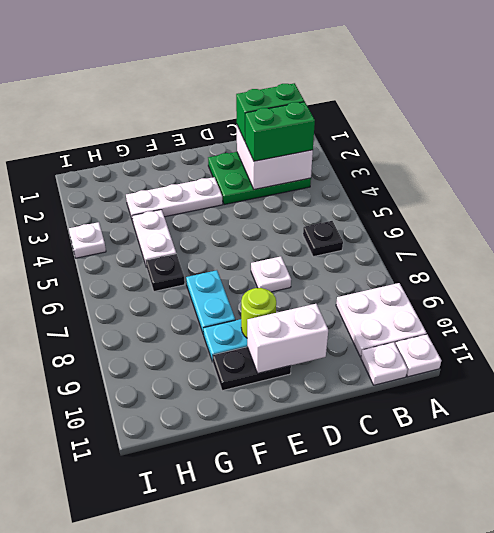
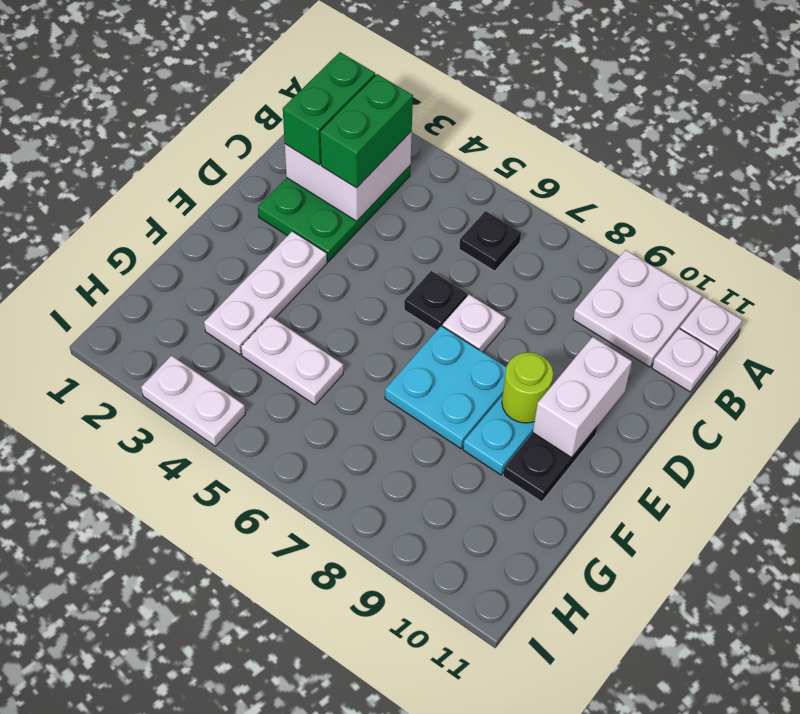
cyan plate F7:F8 level 1 -> cyan plate E7:F8 level 1
black plate G6 level 1 -> black plate D6 level 1
white plate I4 level 1 -> white plate I3:I4 level 1

